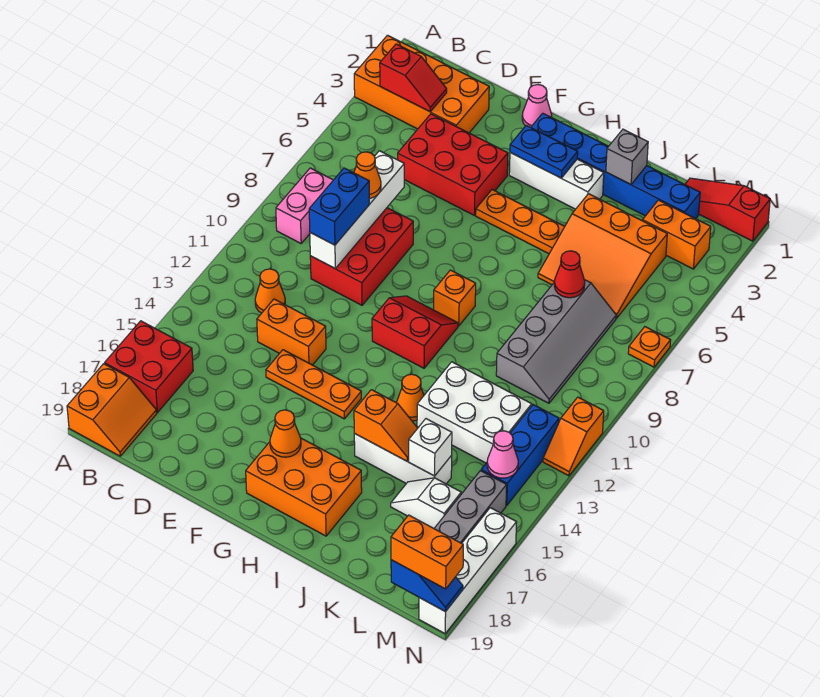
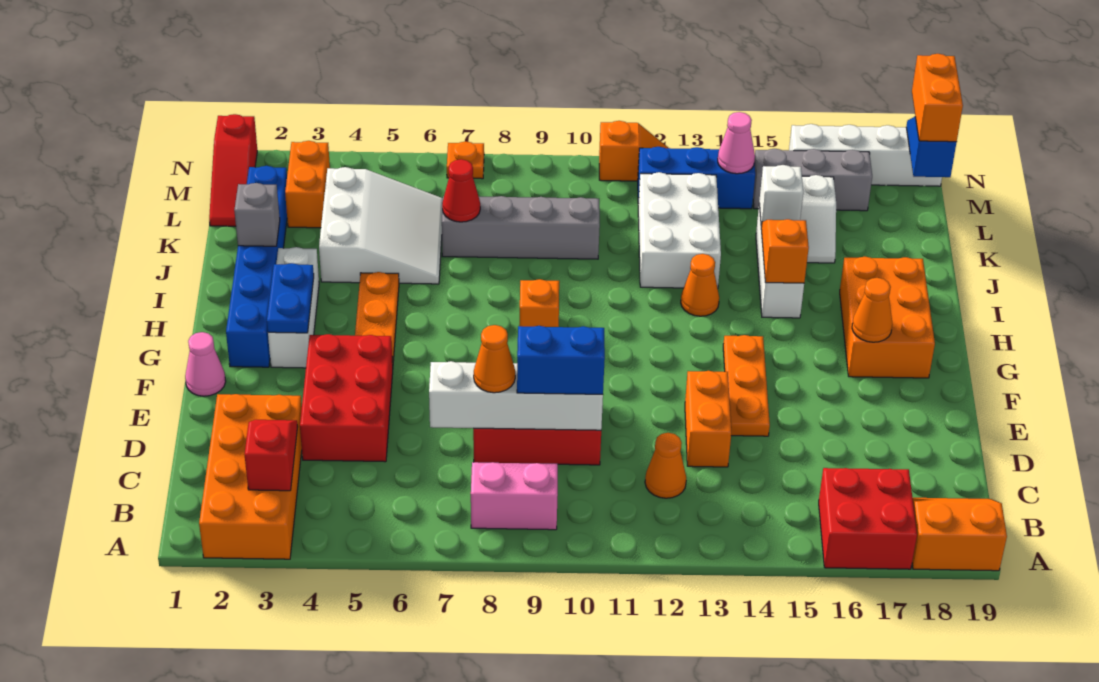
red slope G10:H11 level 1 top 11 -> none
orange slope J4:L6 level 1 top 4 -> white slope J4:L6 level 1 top 4

